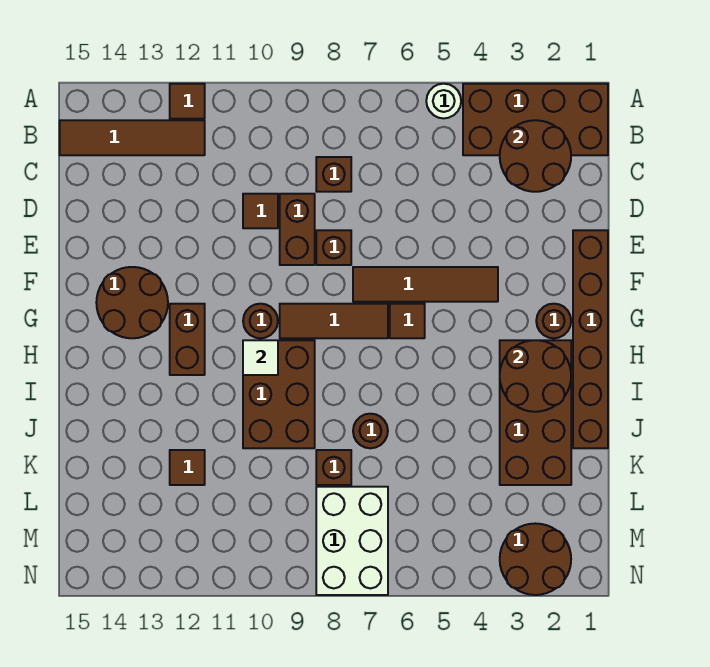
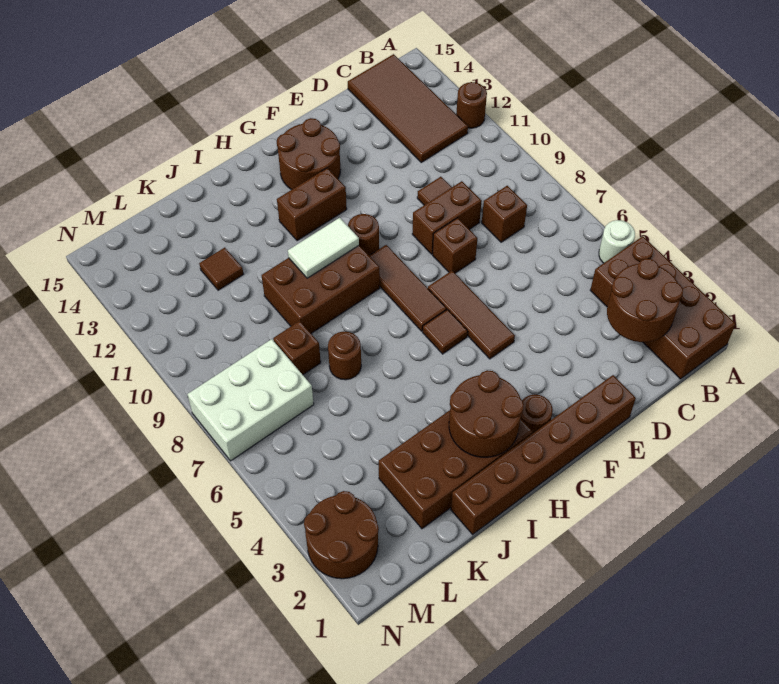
brown tile A12 level 1 -> brown round brick A12 level 1
brown tile B12:B15 level 1 -> brown tile B12:C15 level 1
brown tile F4:F7 level 1 -> brown tile F5:F7 level 1
white tile H10 level 2 -> white tile H10:I10 level 2

